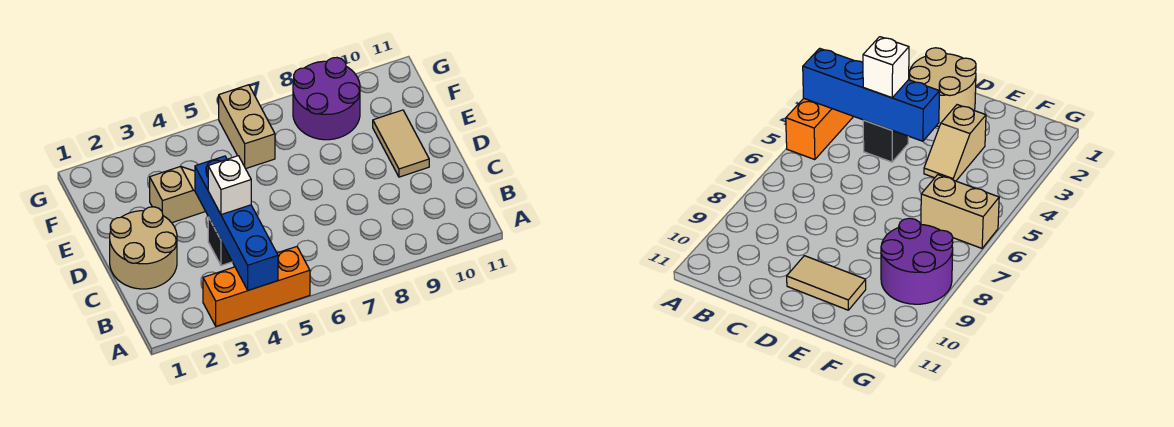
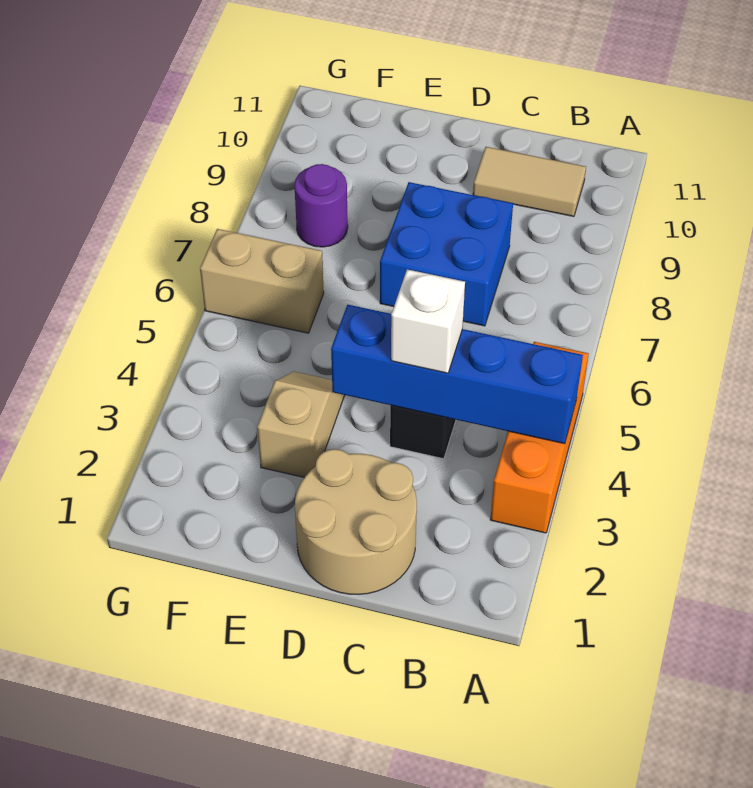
none -> blue brick C7:D8 level 1
tan tile D10:E10 level 1 -> tan tile B10:C10 level 1
purple round brick F8:G9 level 1 -> purple round brick F8 level 1

